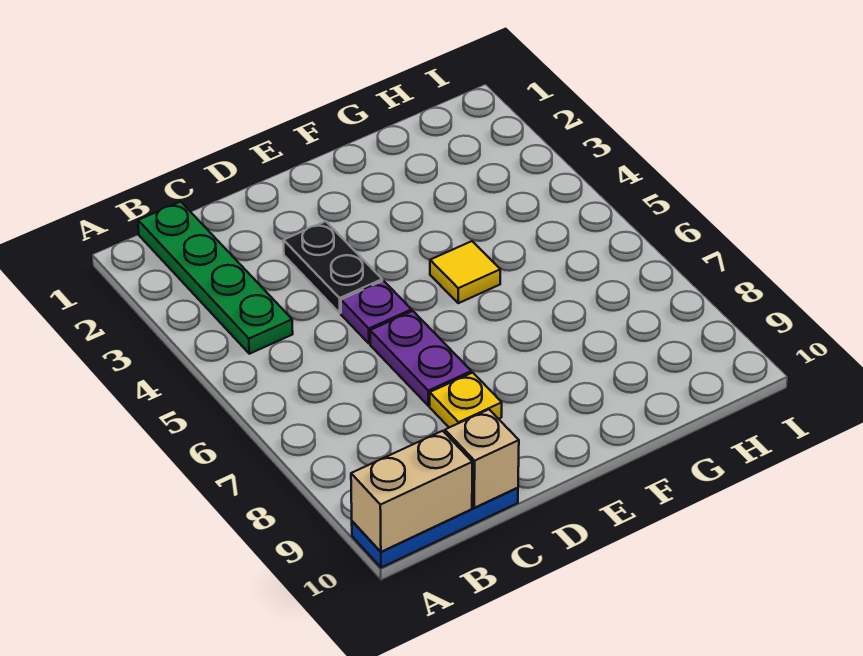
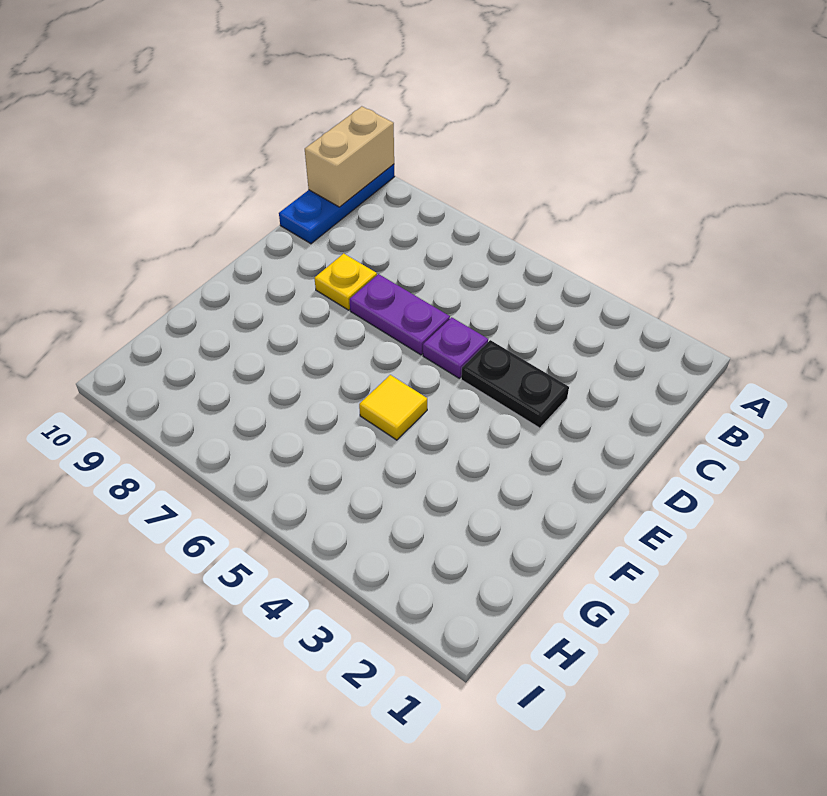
green plate B1:B4 level 1 -> none
tan brick C10 level 2 -> none

